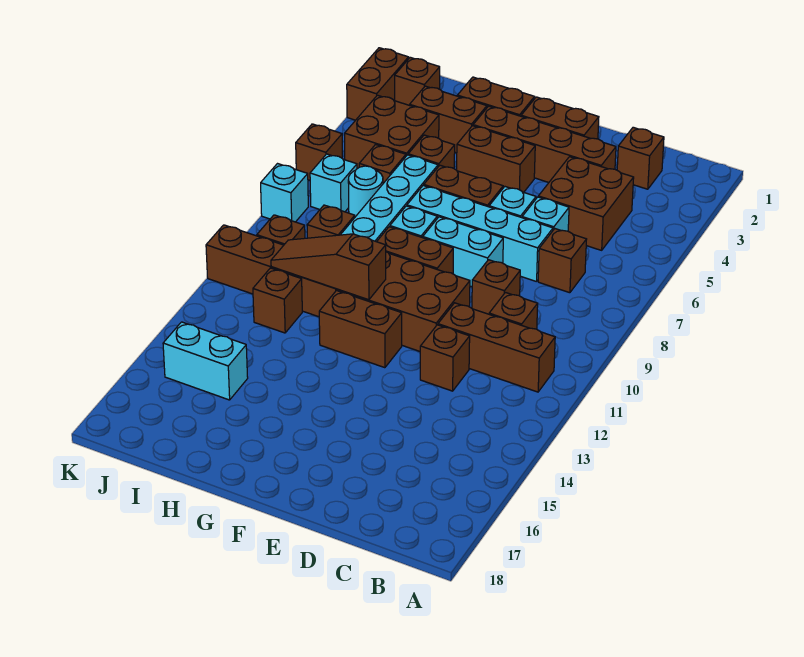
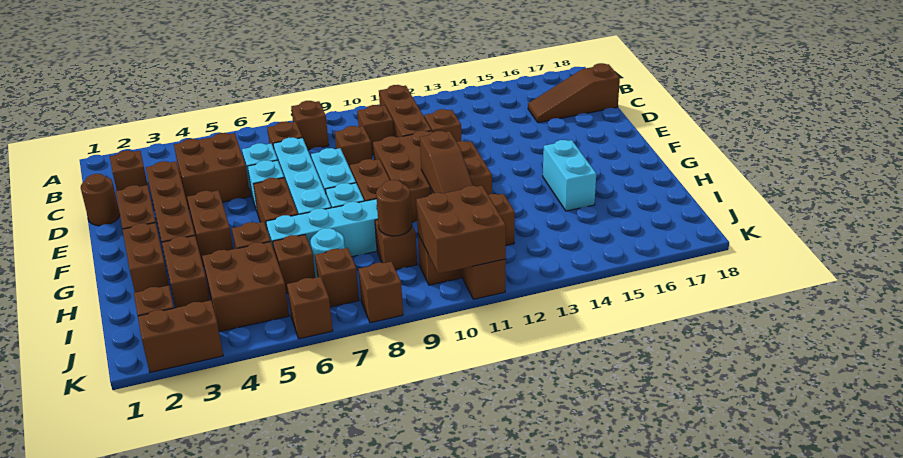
none -> brown brick B8 level 1
none -> brown slope C16:C18 level 1 top 18
none -> brown round brick D1 level 1
none -> brown round brick I9 level 2
cyan brick I15:J15 level 1 -> cyan brick G15:H15 level 1
cyan brick J7 level 1 -> brown brick J7 level 1
none -> brown brick J10:K11 level 2
cyan brick K8 level 1 -> brown brick K8 level 1

